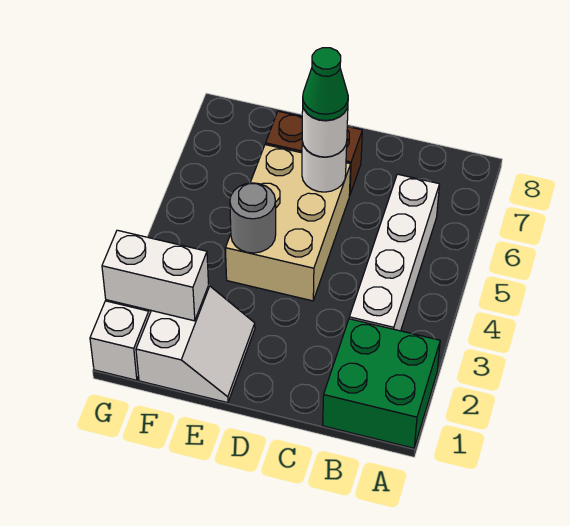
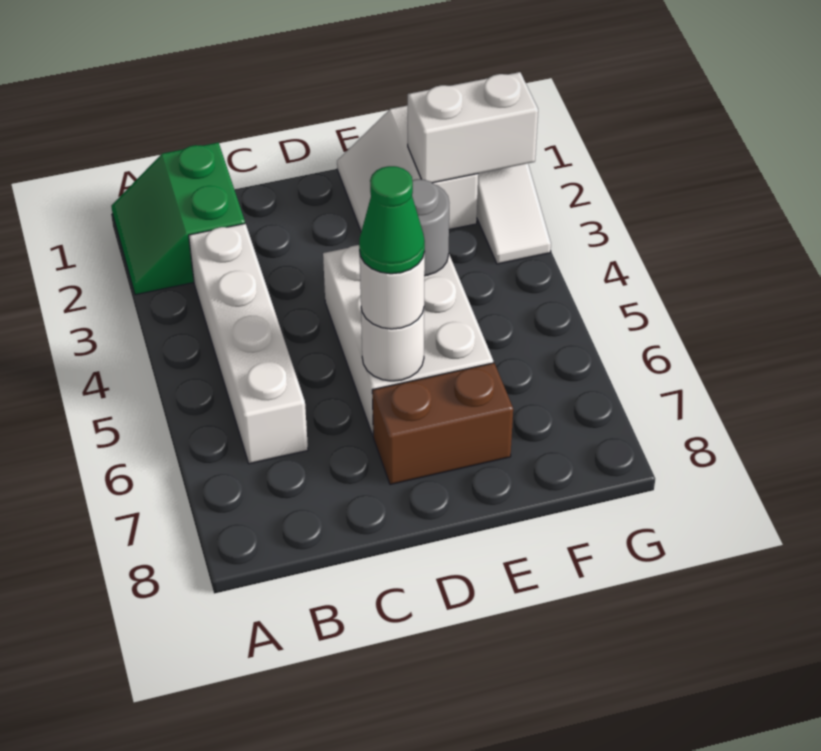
green brick A1:B2 level 1 -> green slope A1:B2 level 1 top B
tan brick D4:E6 level 1 -> white brick D4:E6 level 1

